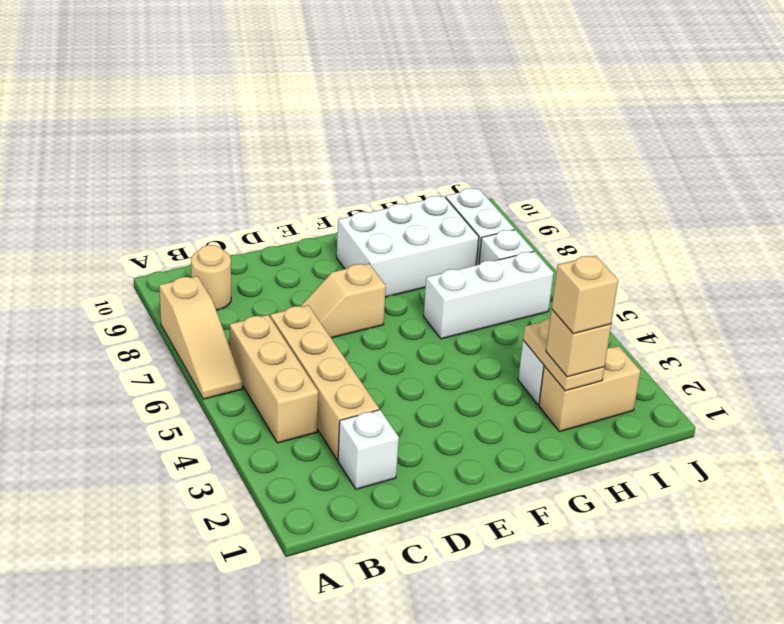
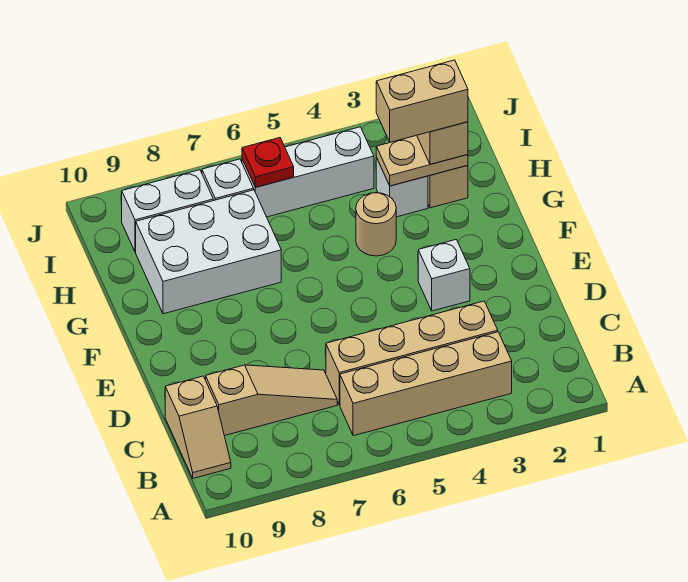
tan slope A6:A8 level 1 top 8 -> tan slope C7:C9 level 1 top 9
tan brick B4:B6 level 1 -> tan brick B3:B6 level 1
tan round brick B9 level 1 -> tan round brick G4 level 1
white brick C2 level 1 -> white brick E3 level 1
tan slope D7:E7 level 1 top E -> tan slope B10:C10 level 1 top C
white brick F8:H9 level 1 -> white brick G7:H9 level 1
white brick G6:I6 level 1 -> white brick I4:I6 level 1
tan brick H2 level 4 -> tan brick H2:H3 level 4
none -> red plate I6 level 2

